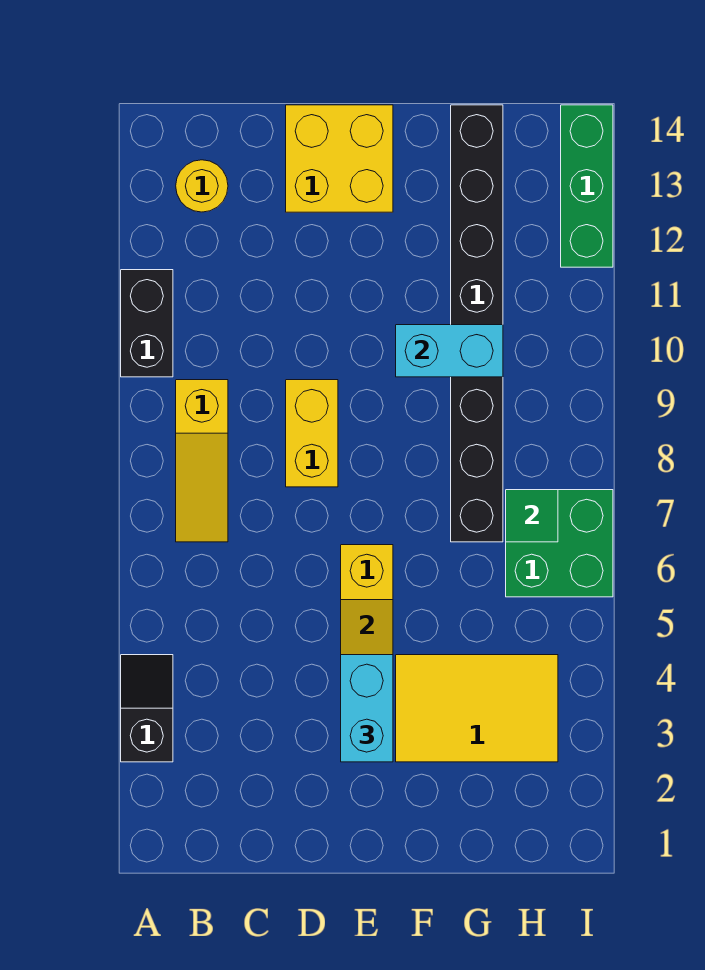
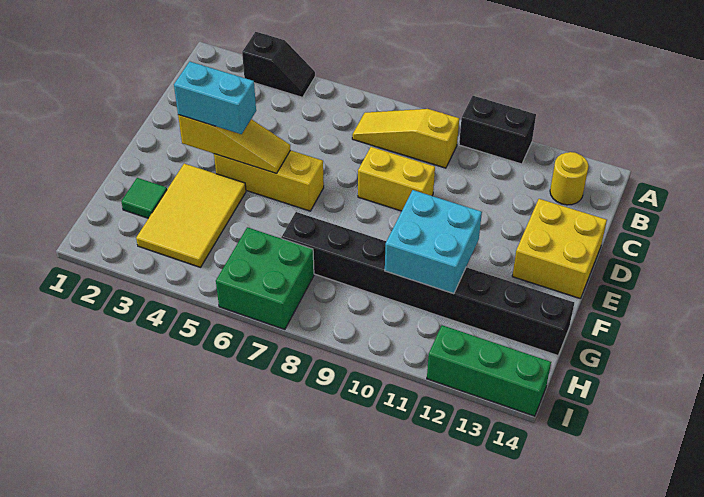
cyan brick F10:G10 level 2 -> cyan brick F10:G11 level 2
green tile H7 level 2 -> green tile G2 level 1

